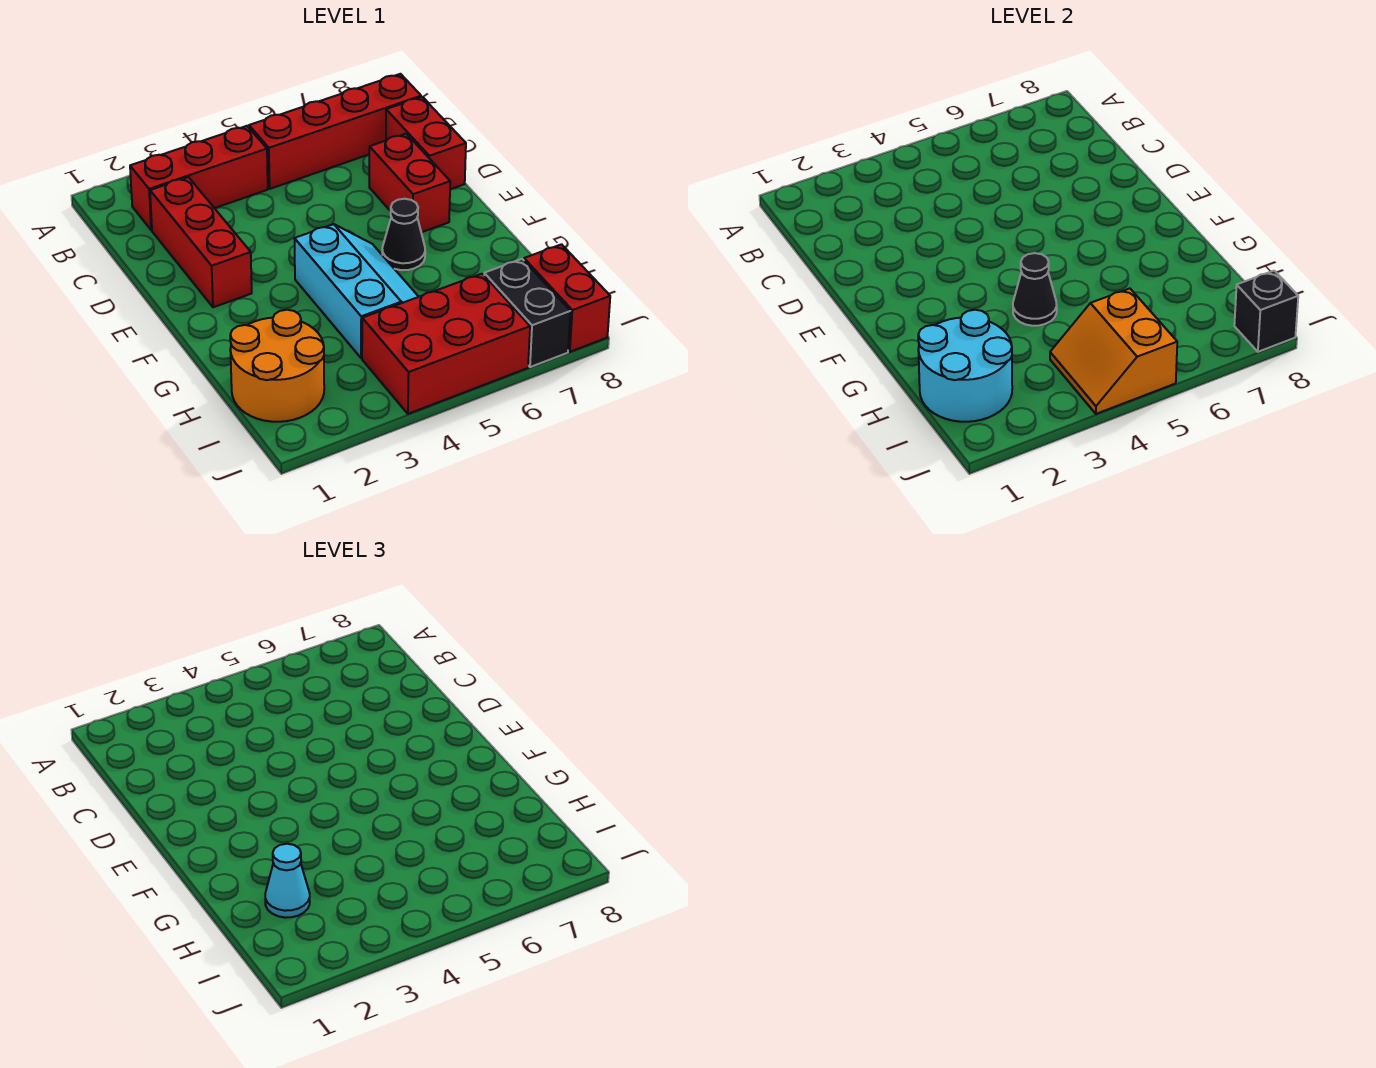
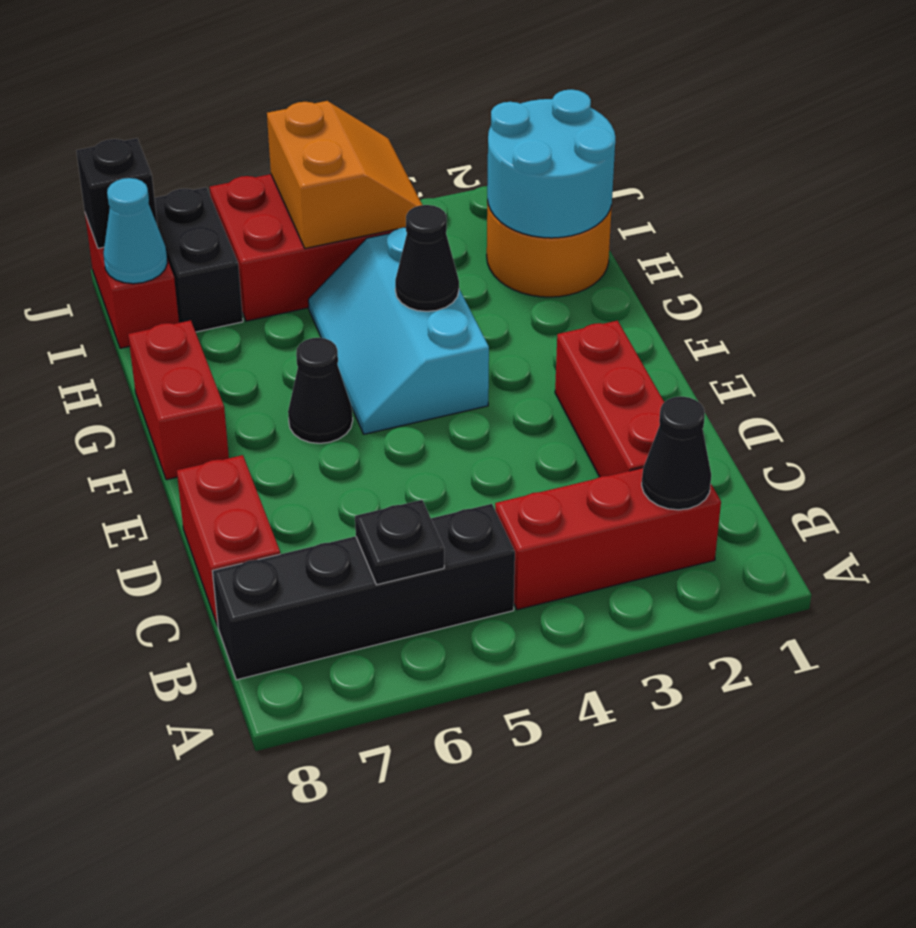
none -> black cone B2 level 2
red brick B5:B8 level 1 -> black brick B5:B8 level 1
none -> black plate B6 level 2
red brick D7:E7 level 1 -> red brick F8:G8 level 1
cyan cone H2 level 3 -> cyan cone I8 level 2

